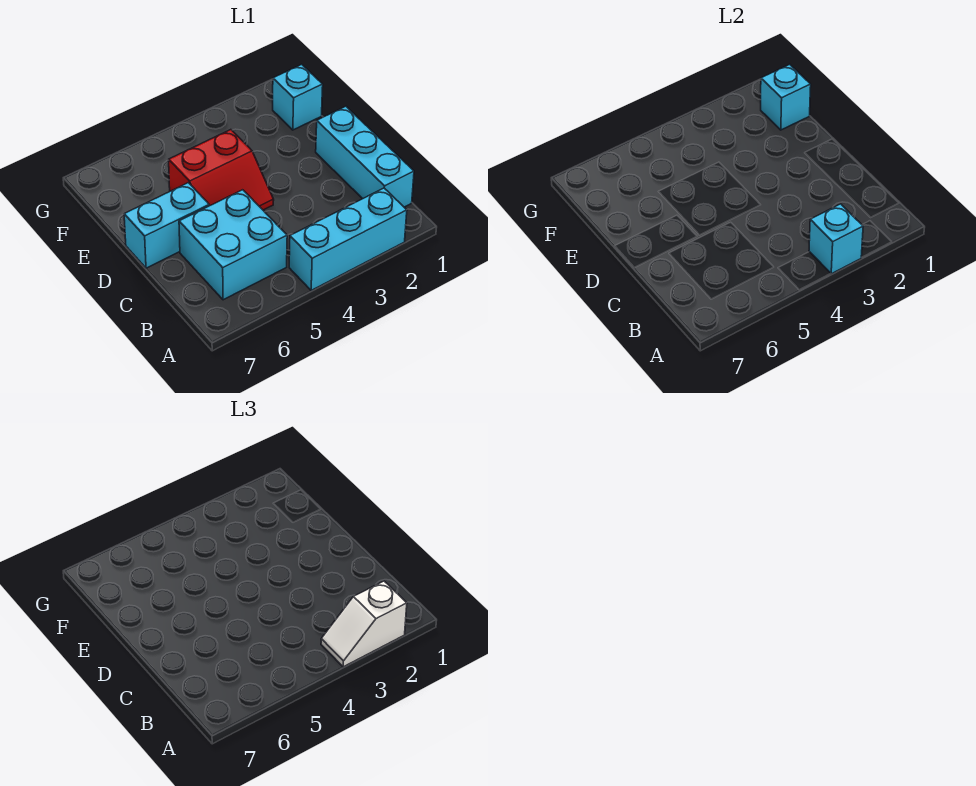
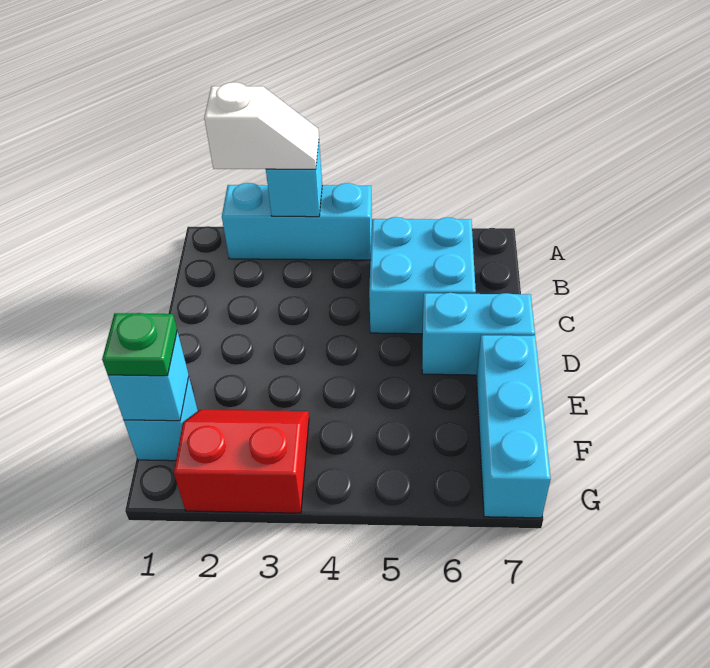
cyan brick B1:D1 level 1 -> cyan brick E7:G7 level 1
red slope D4:E5 level 1 top E -> red slope F2:G3 level 1 top G
none -> green plate F1 level 3

